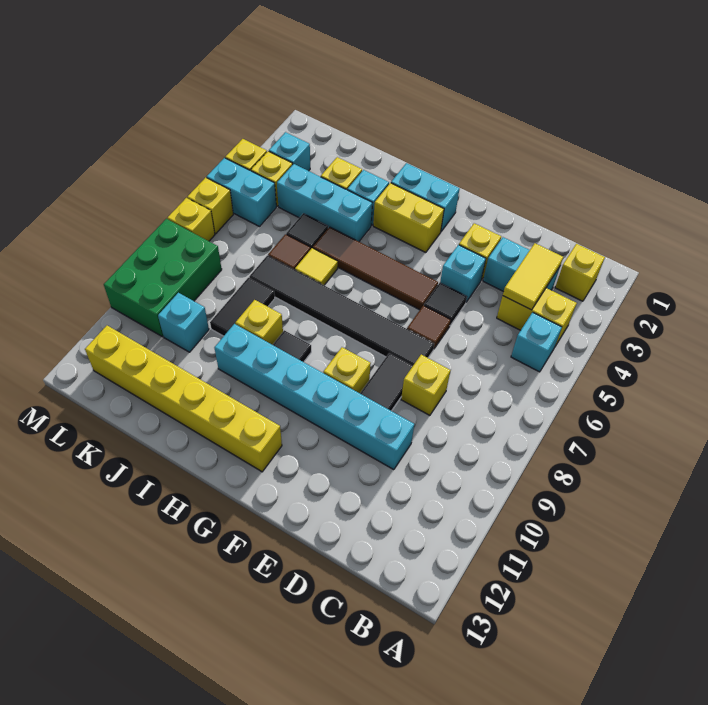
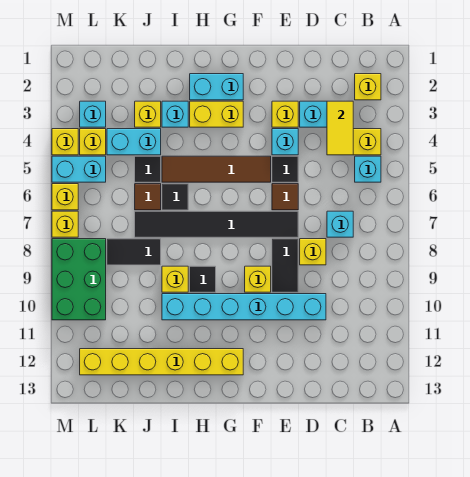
cyan brick I4:K4 level 1 -> cyan brick J4:K4 level 1
yellow tile I6 level 1 -> black tile I6 level 1
black tile J8:J9 level 1 -> black tile J8:K8 level 1
cyan brick K10 level 1 -> cyan brick C7 level 1

